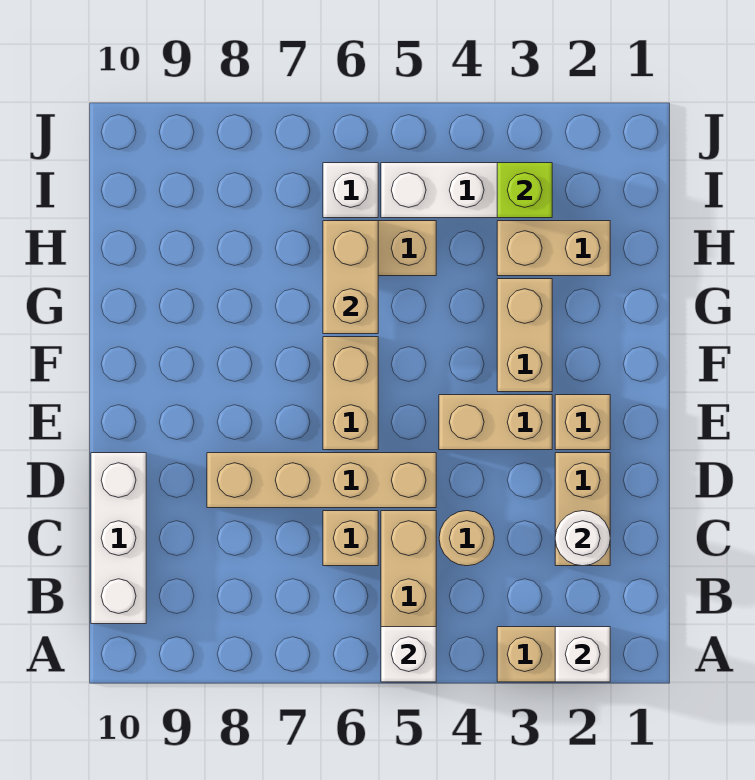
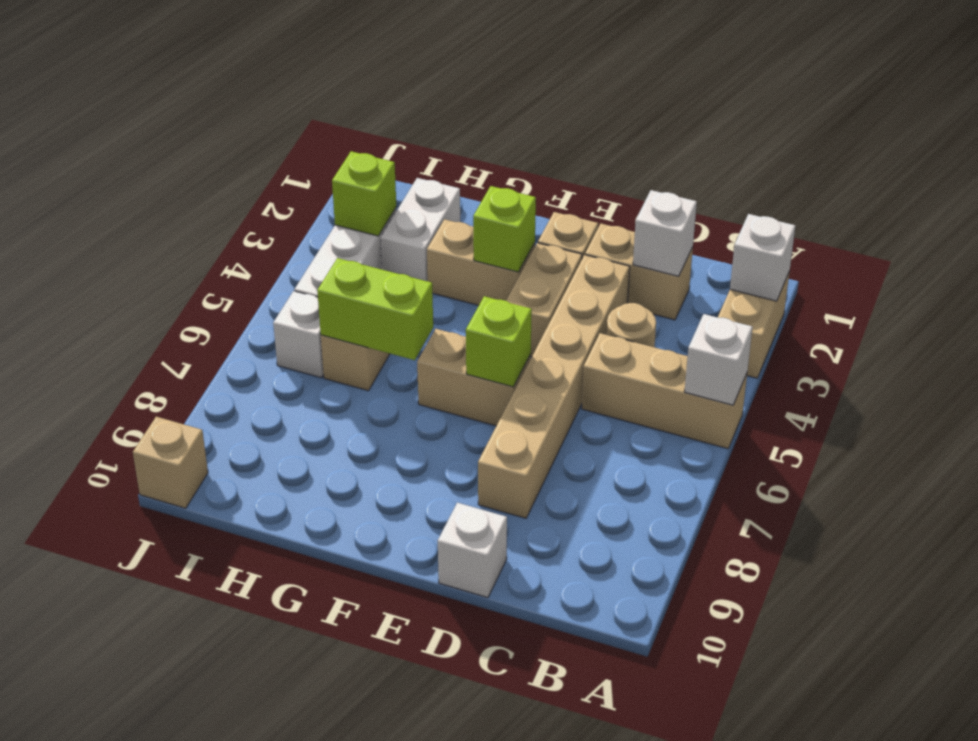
white brick B10:D10 level 1 -> white brick D10 level 1
white round brick C2 level 2 -> white brick C2 level 2
tan brick C6 level 1 -> tan brick J10 level 1
tan brick D5:D8 level 1 -> tan brick D3:D8 level 1
none -> lime brick E6 level 2
none -> lime brick F3 level 2
tan brick G6:H6 level 2 -> lime brick G6:H6 level 2
tan brick H2:H3 level 1 -> white brick H2:H3 level 1

